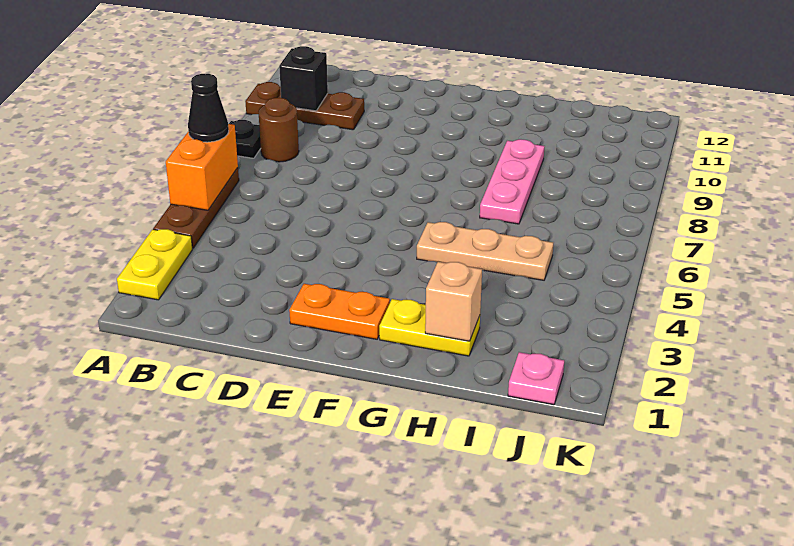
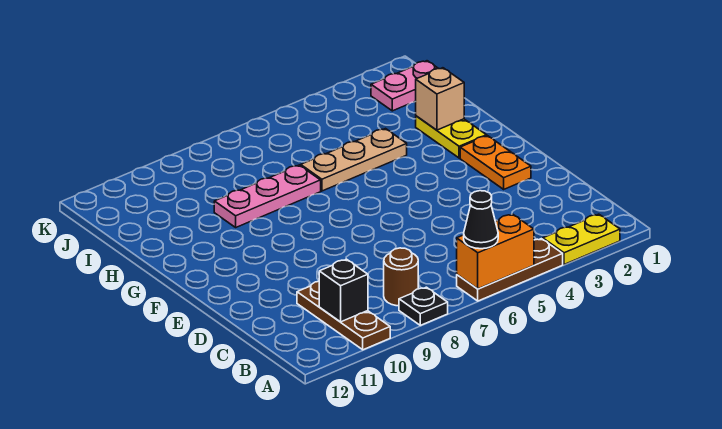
tan plate G5:I5 level 1 -> tan plate H4:H6 level 1
pink plate J1 level 1 -> pink plate J1:J2 level 1

